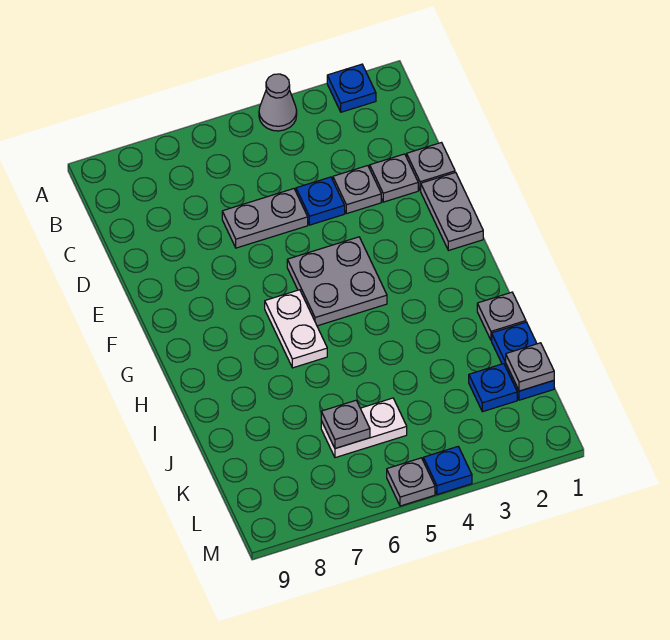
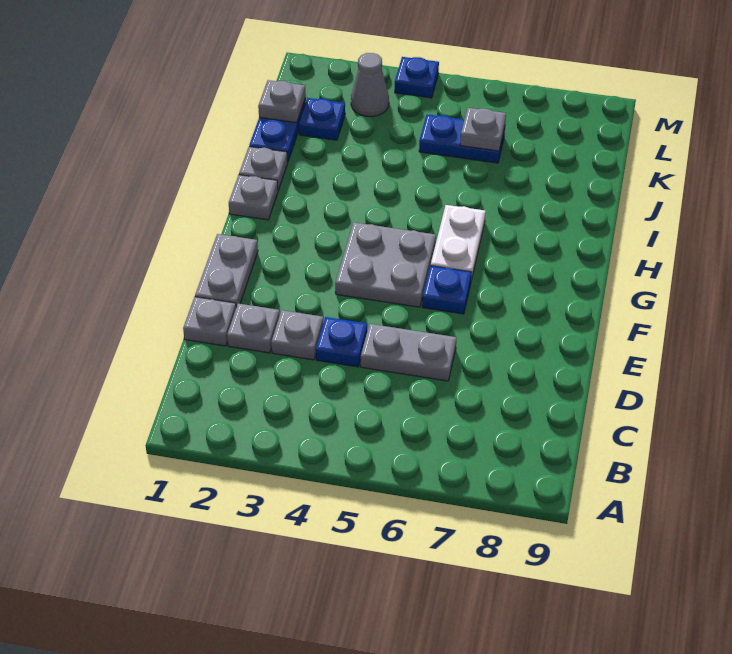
blue plate A2 level 1 -> blue plate F6 level 1
grey cone A4 level 1 -> grey cone L3 level 1
white plate K5:K6 level 1 -> blue plate K5:K6 level 1
grey plate M5 level 1 -> grey plate H1 level 1

